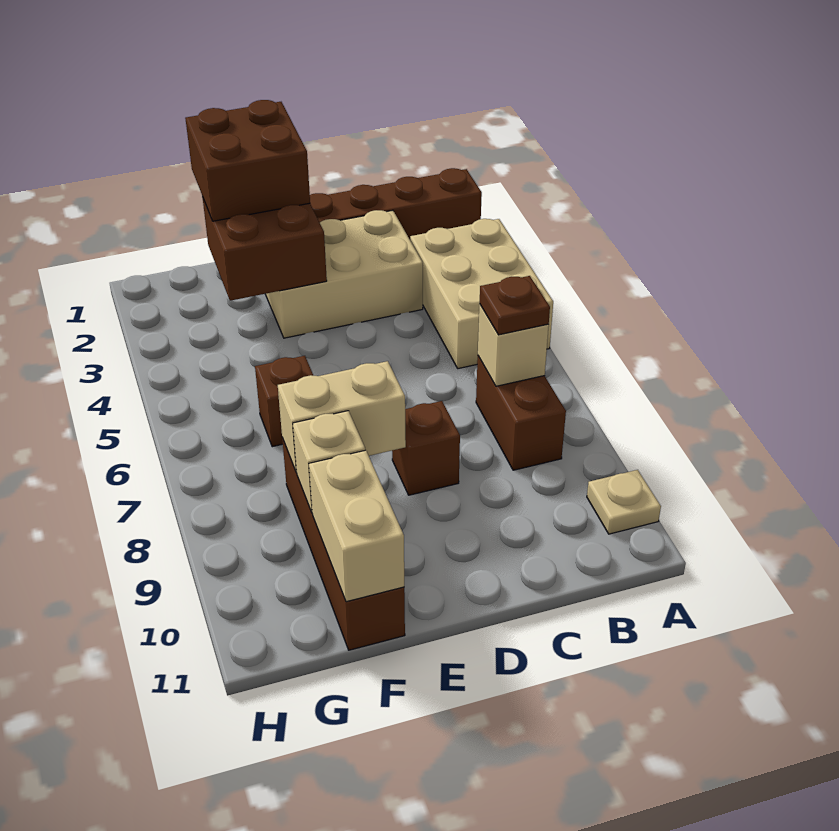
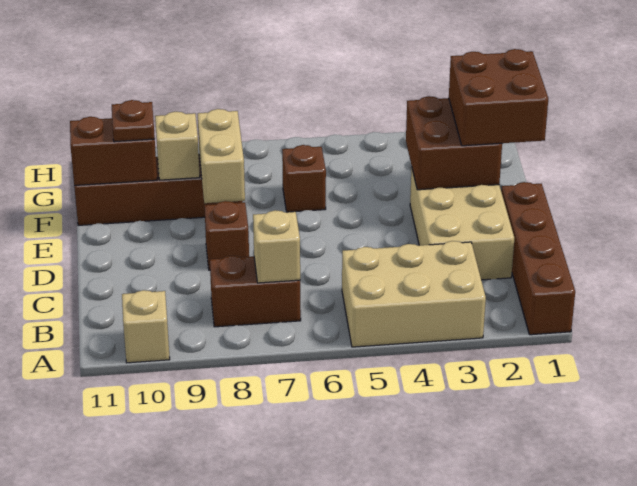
tan plate A10 level 1 -> tan brick A10 level 1
brown plate B7 level 3 -> brown plate F10 level 3
tan brick F10:F11 level 2 -> brown brick F10:F11 level 2

